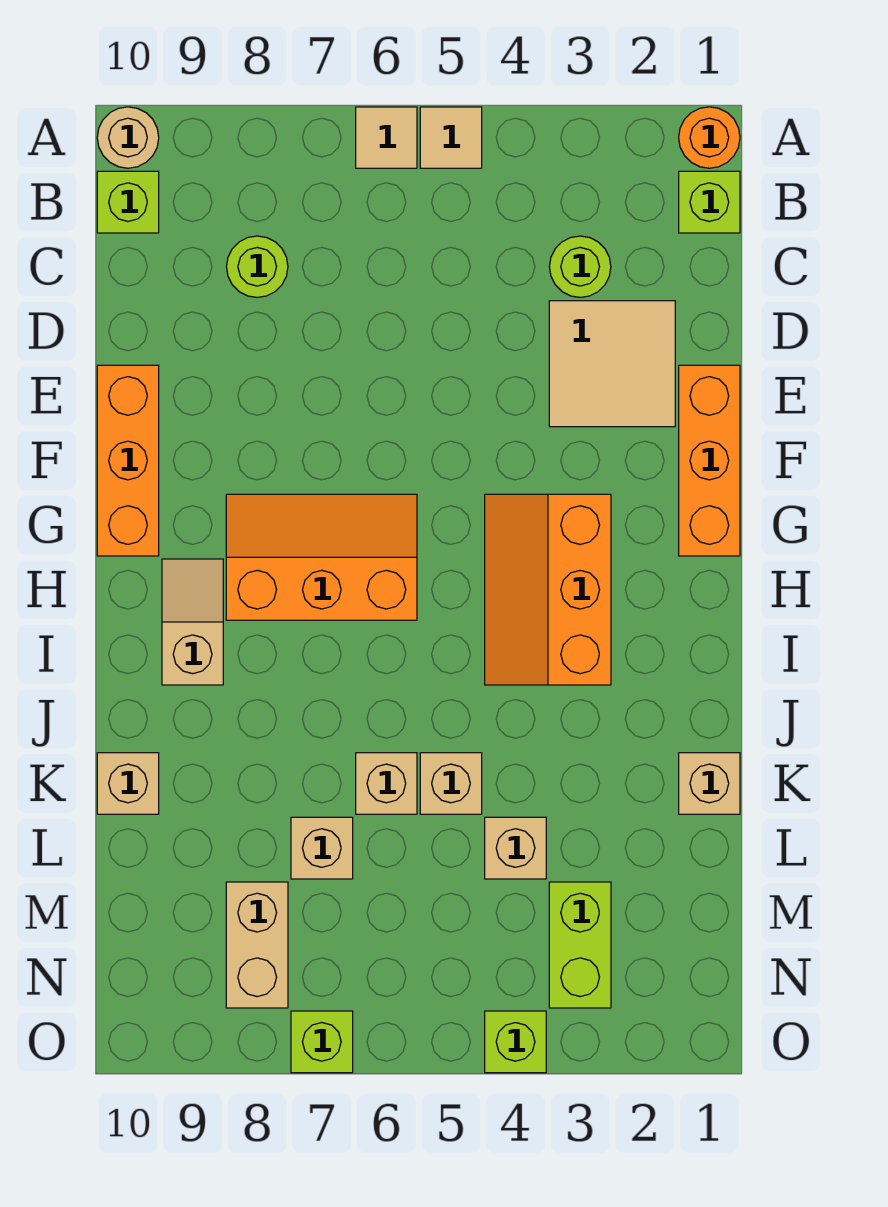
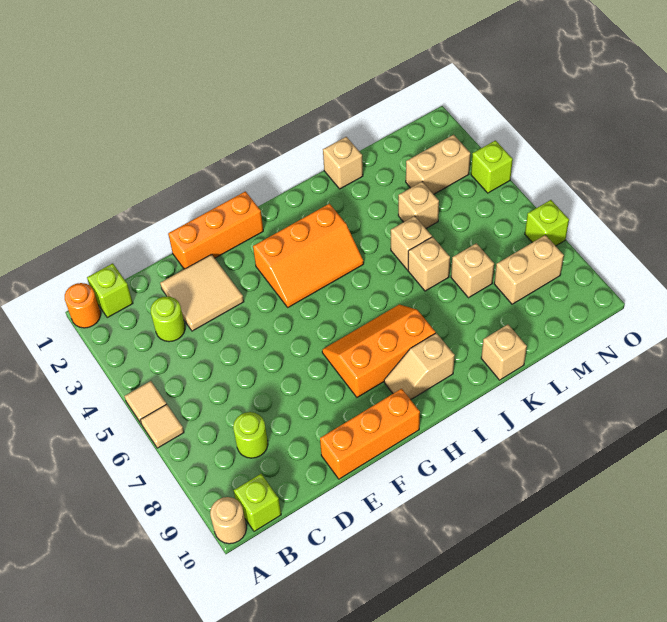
orange slope G6:H8 level 1 top H -> orange slope G7:I8 level 1 top 8
lime brick M3:N3 level 1 -> tan brick M3:N3 level 1

